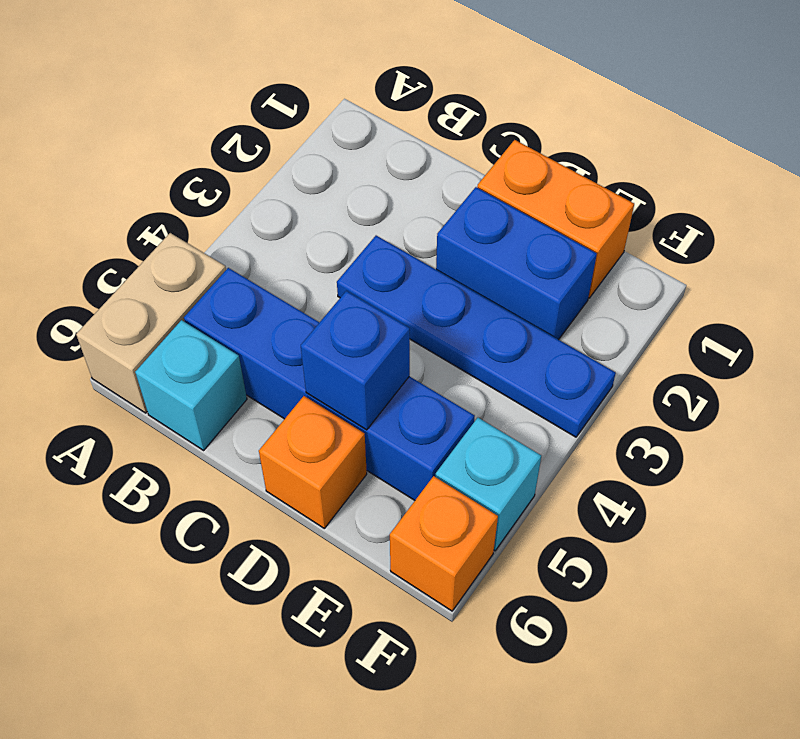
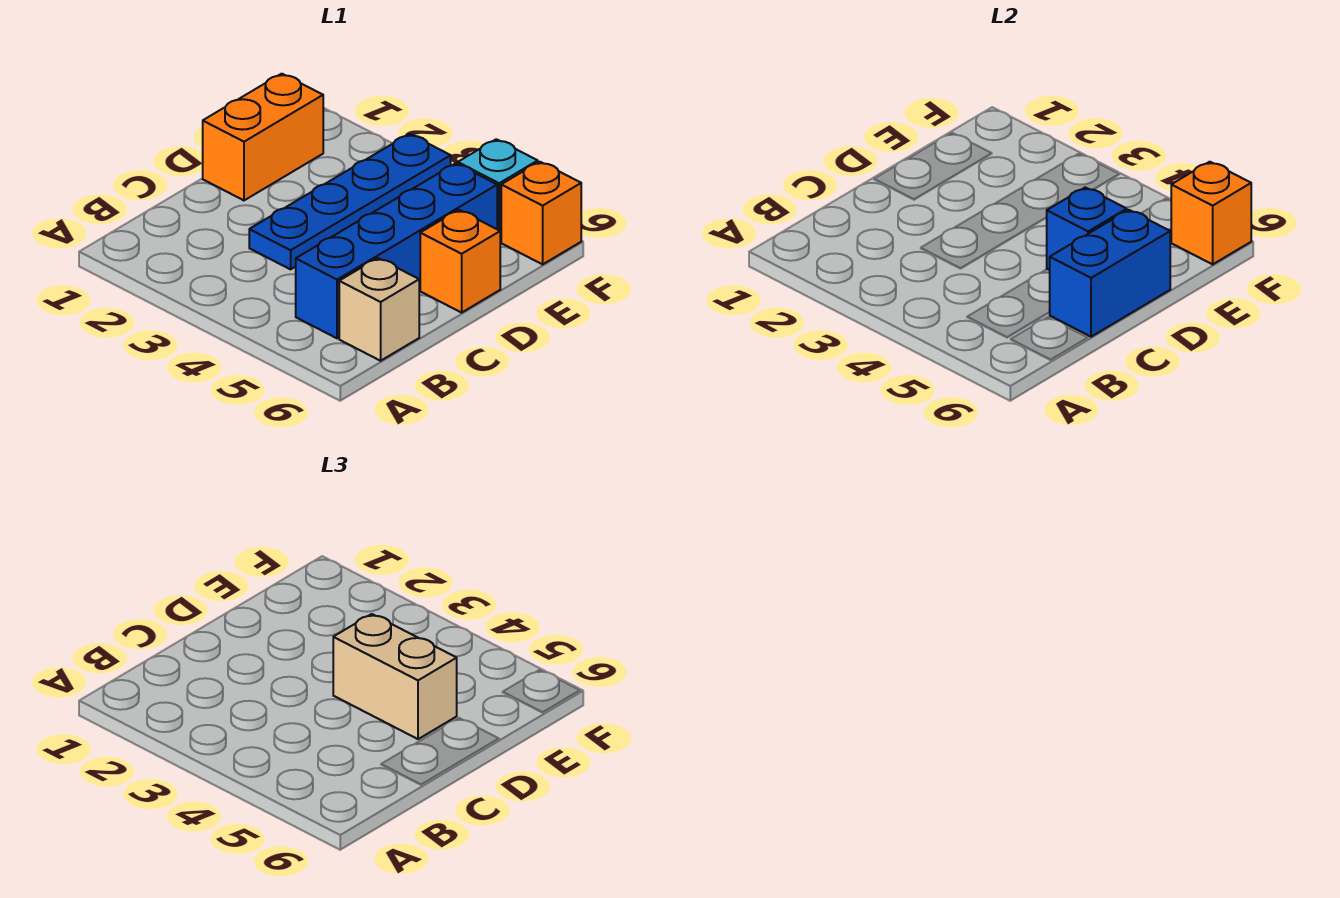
tan brick A5:A6 level 1 -> tan brick D4:D5 level 3
cyan brick B6 level 1 -> tan brick B6 level 1
blue brick D2:E2 level 1 -> blue brick C6:D6 level 2
none -> orange brick F6 level 2

